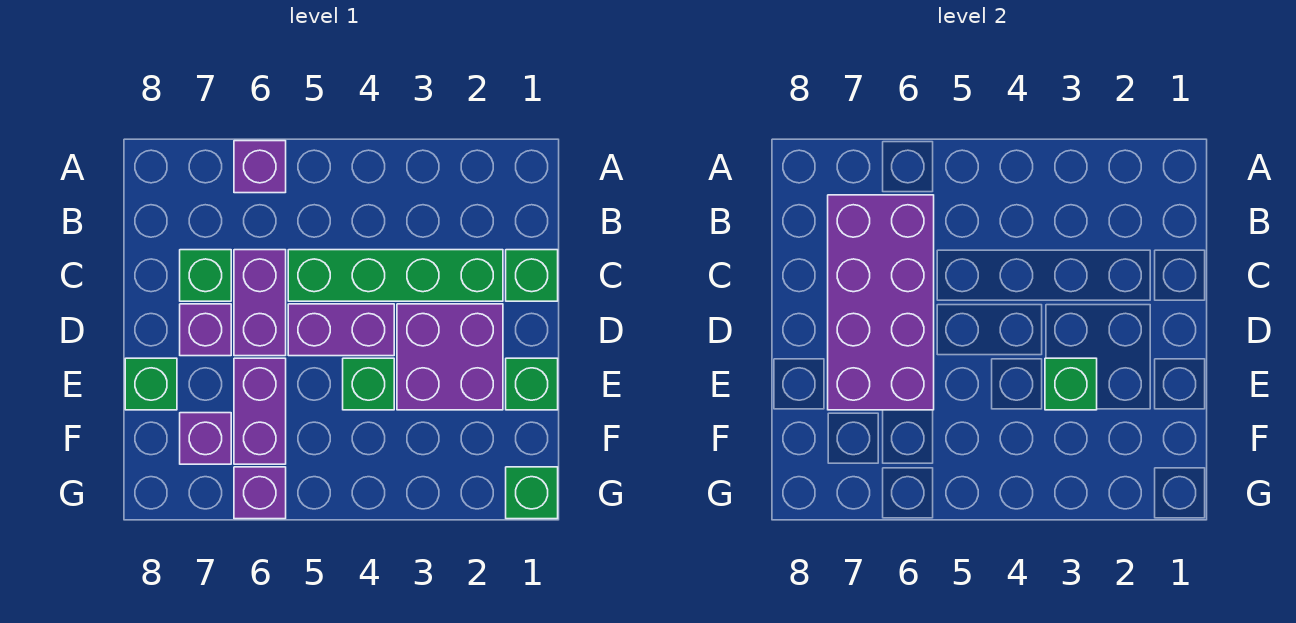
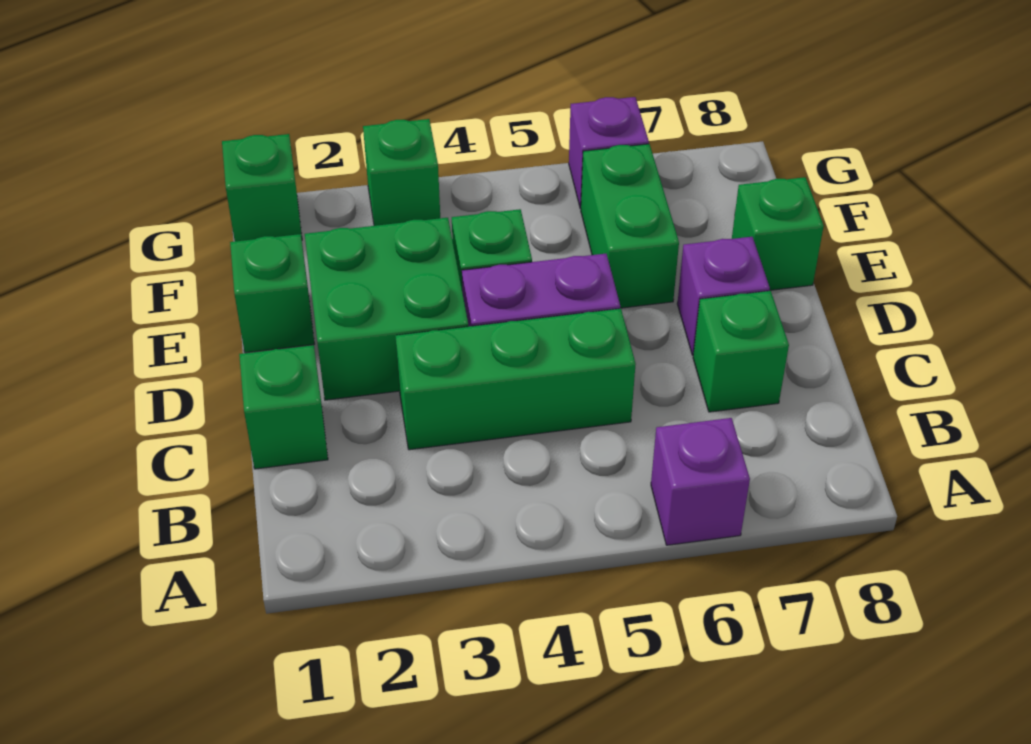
purple brick B6:E7 level 2 -> none
green brick C2:C5 level 1 -> green brick C3:C5 level 1
purple brick C6:D6 level 1 -> none
purple brick D2:E3 level 1 -> green brick D2:E3 level 1
green brick E3 level 2 -> green brick G3 level 1
purple brick E6:F6 level 1 -> green brick E6:F6 level 1
purple brick F7 level 1 -> none

